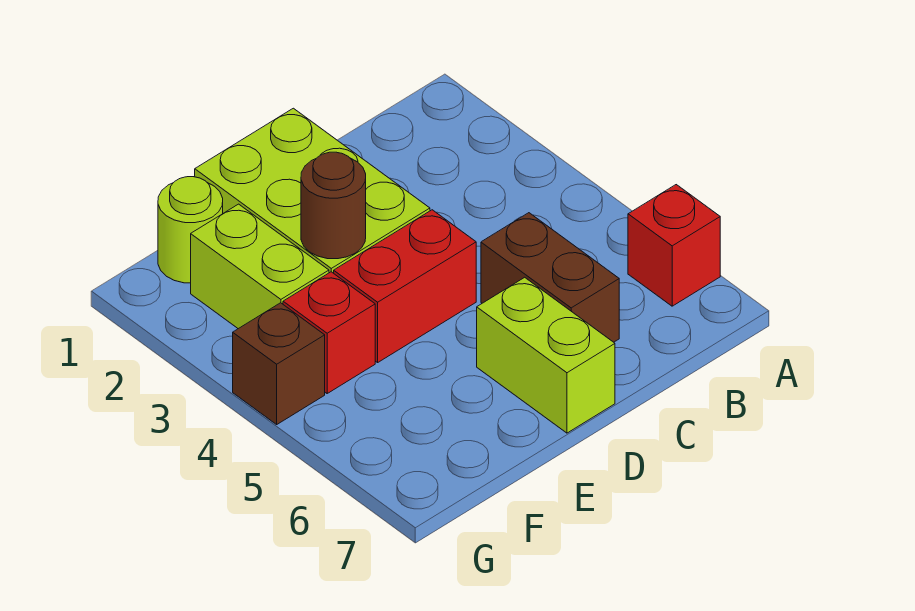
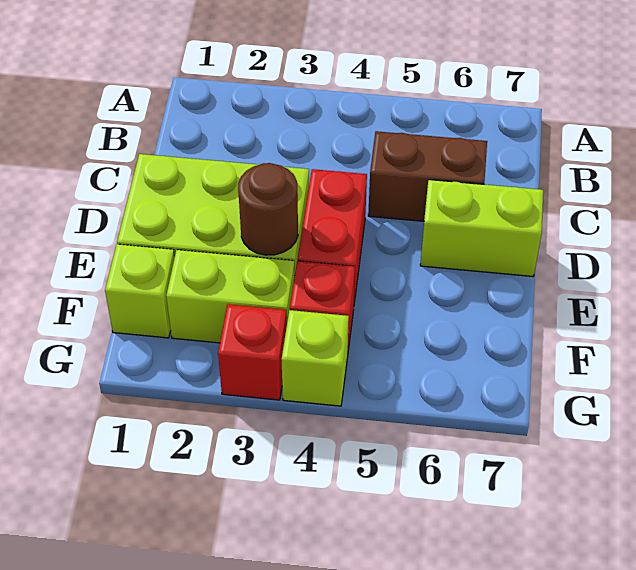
red brick A6 level 1 -> red brick G3 level 1
lime round brick F1 level 1 -> lime brick F1 level 1
brown brick G4 level 1 -> lime brick G4 level 1

